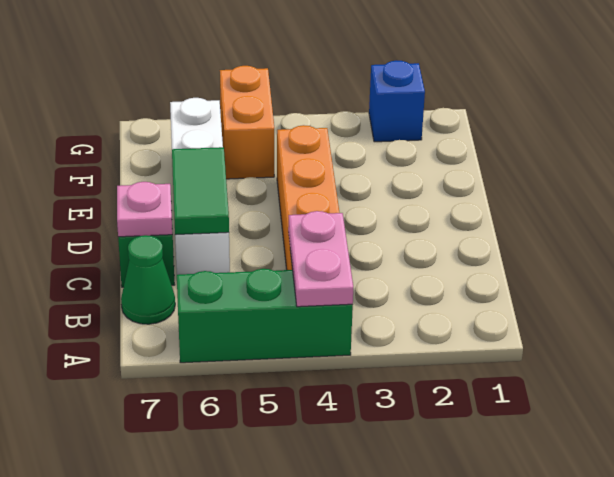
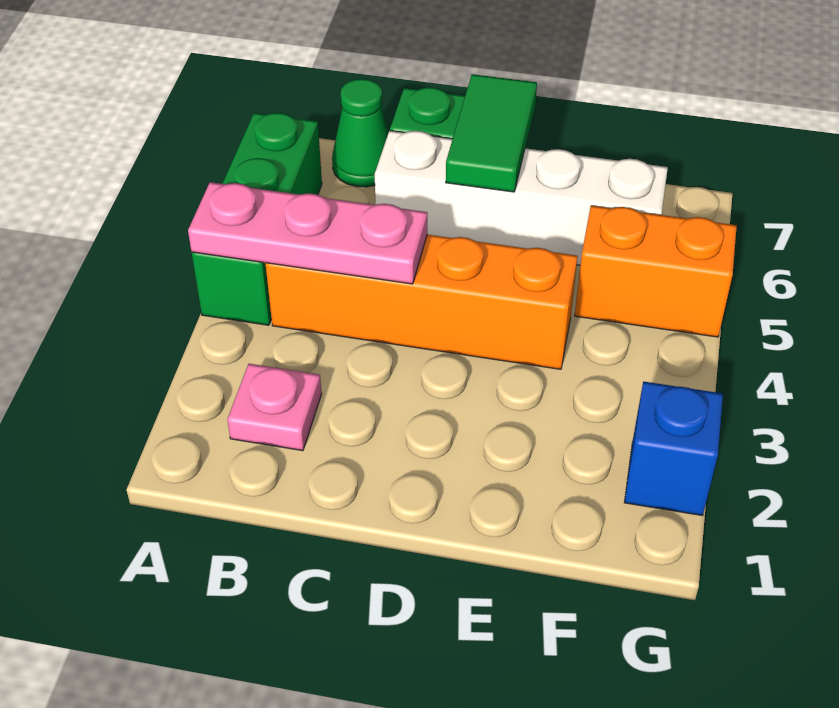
pink plate A4:B4 level 2 -> pink plate A4:C4 level 2
green tile C6:D6 level 2 -> green tile D6:D7 level 2
pink plate C7 level 2 -> pink plate B2 level 1

